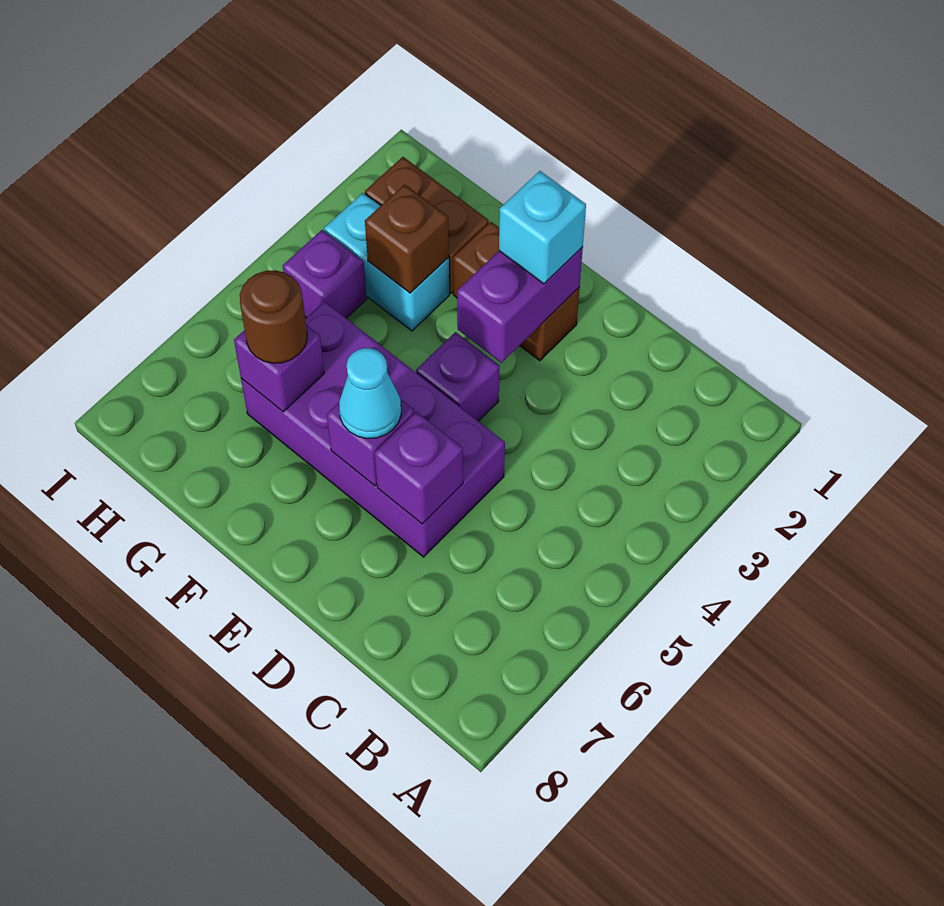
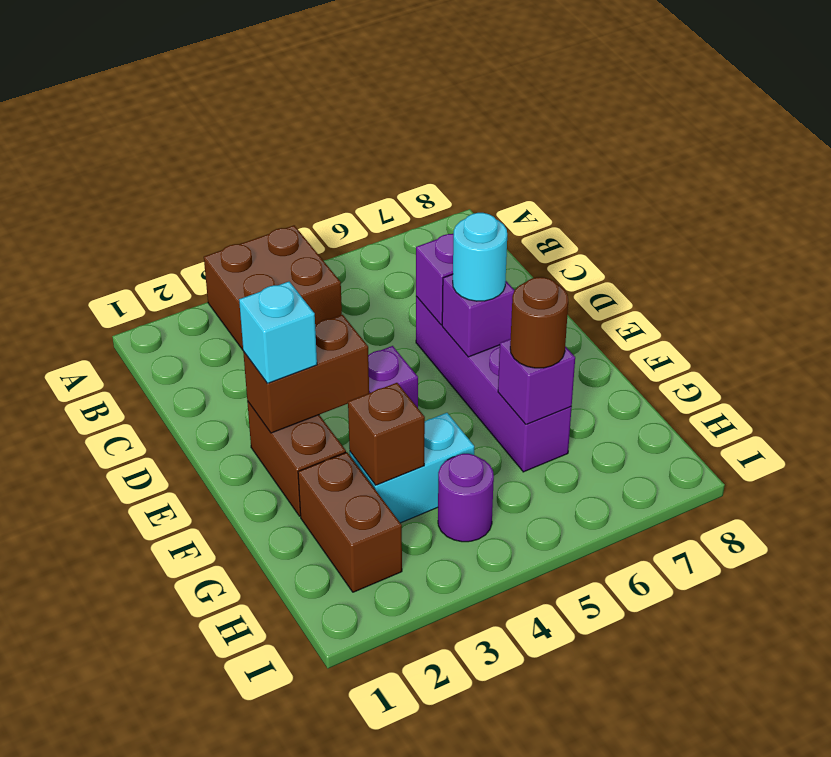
none -> brown brick A3:B4 level 1
purple brick D5:G6 level 1 -> purple brick D6:G6 level 1
purple brick E2:E3 level 2 -> brown brick E2:E3 level 2
cyan cone E6 level 3 -> cyan round brick E6 level 3
cyan brick G3:H3 level 1 -> cyan brick G3:G4 level 1
purple brick H4 level 1 -> purple round brick H4 level 1

